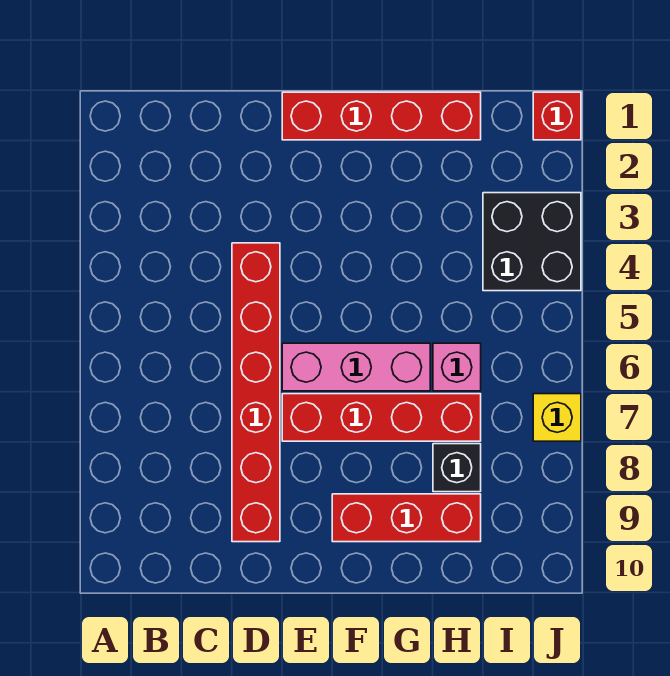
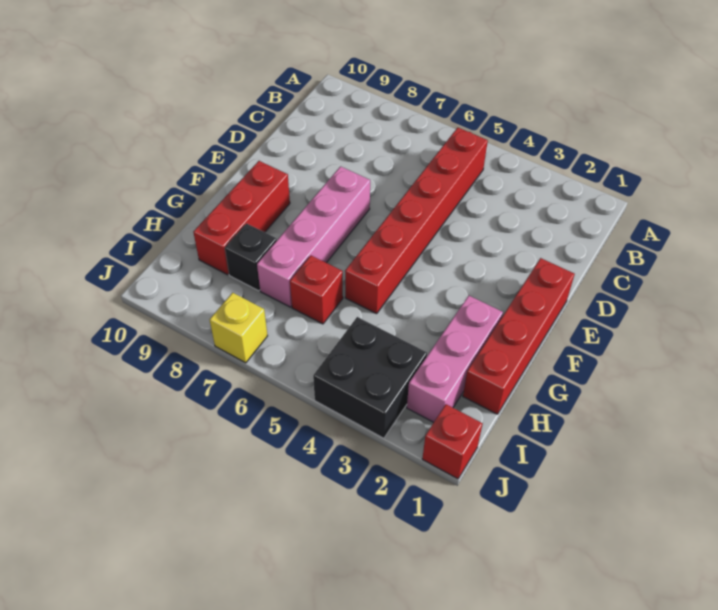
red brick D4:D9 level 1 -> red brick B5:G5 level 1
pink brick E6:G6 level 1 -> pink brick G2:I2 level 1
red brick E7:H7 level 1 -> pink brick E7:H7 level 1
pink brick H6 level 1 -> red brick H6 level 1

